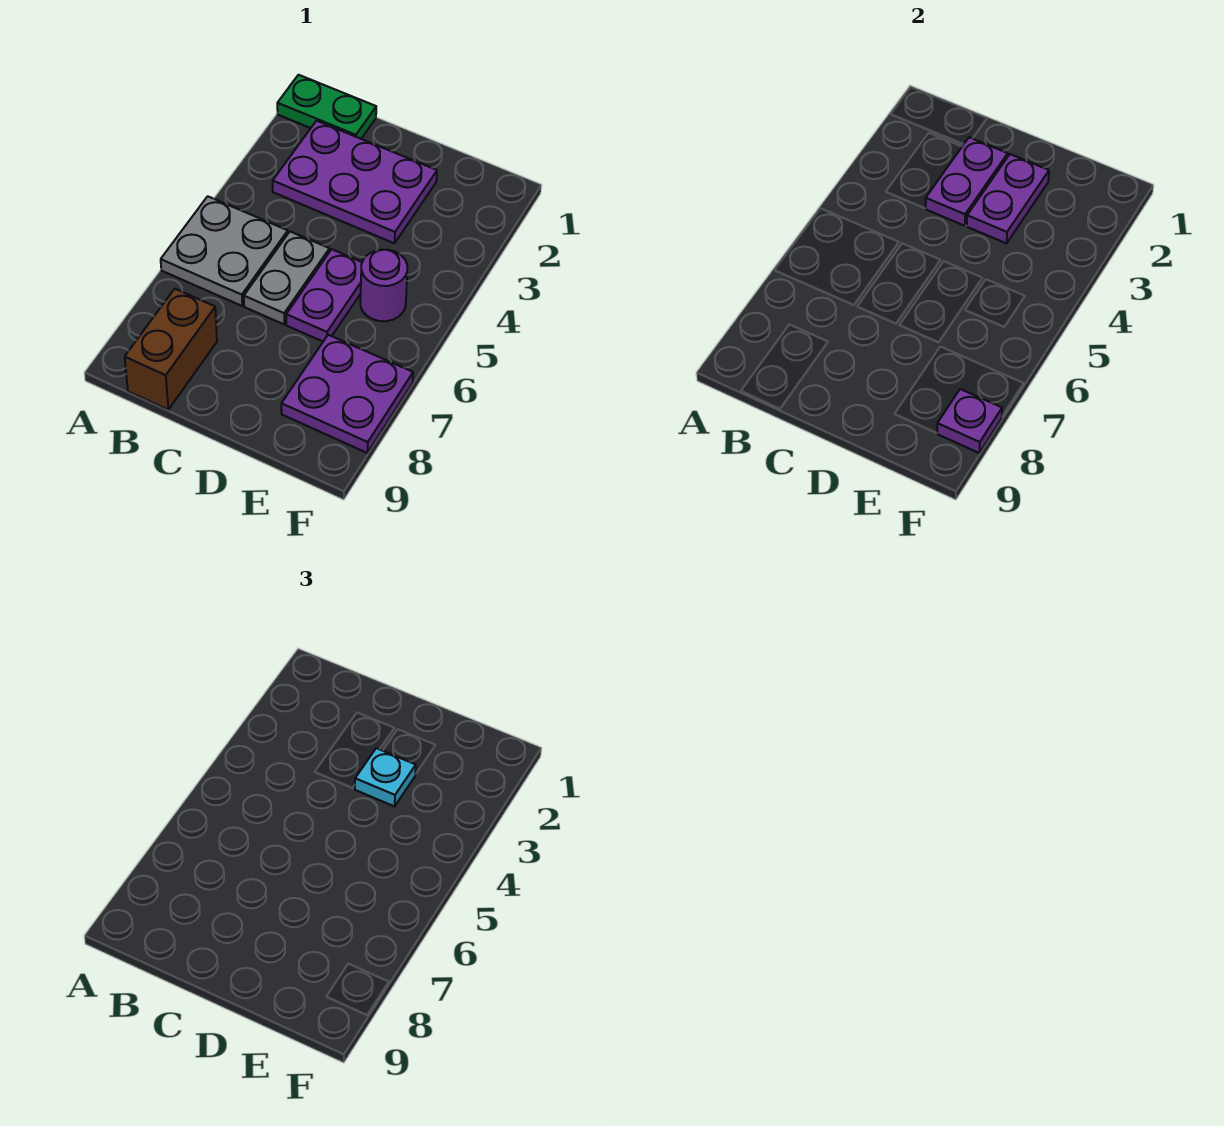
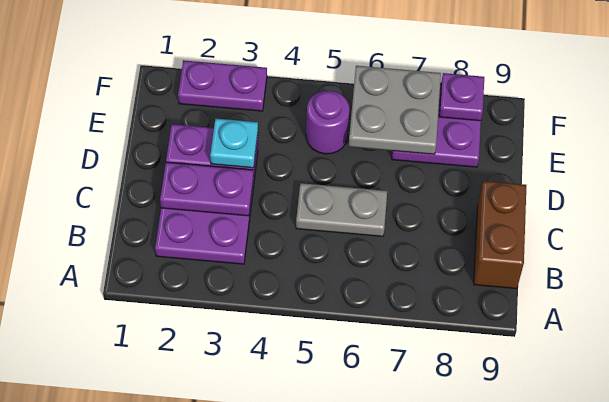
green plate A1:B1 level 1 -> none
grey plate A5:B6 level 1 -> grey plate E6:F7 level 2
brown brick B8:B9 level 1 -> brown brick B9:C9 level 1
purple plate D5:D6 level 1 -> purple plate F2:F3 level 1

